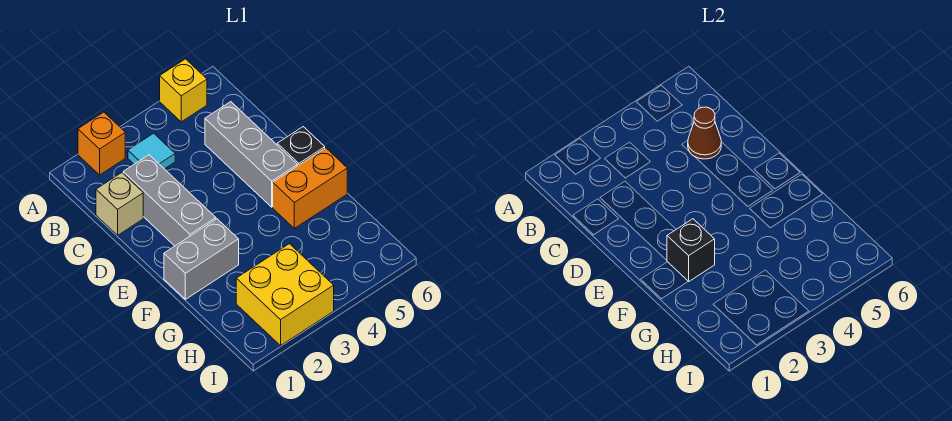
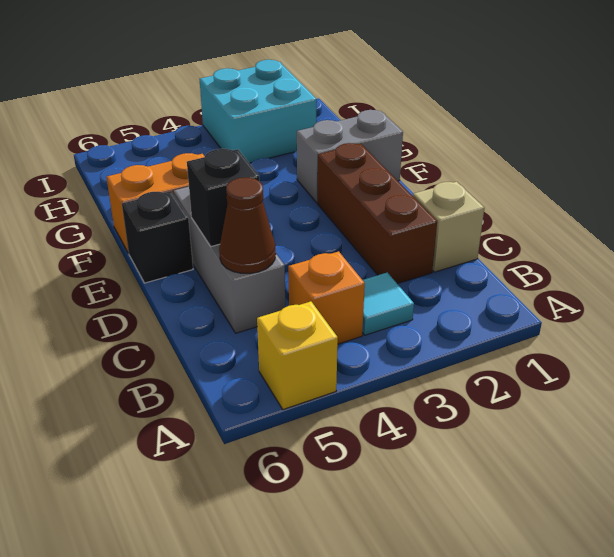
orange brick A2 level 1 -> orange brick B4 level 1
grey brick C2:E2 level 1 -> brown brick C2:E2 level 1
black brick F2 level 2 -> black brick D5 level 2
yellow brick H2:I3 level 1 -> cyan brick H2:I3 level 1

